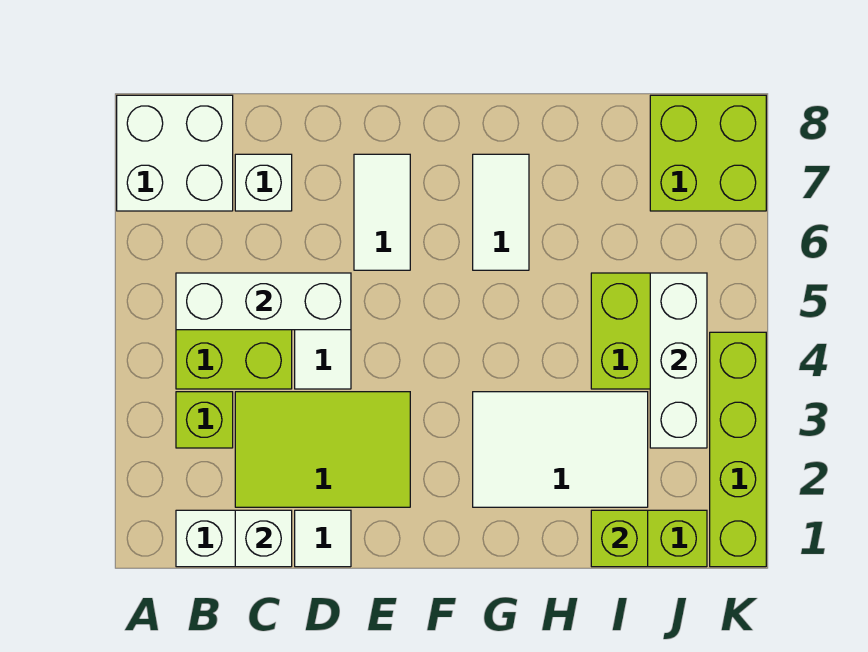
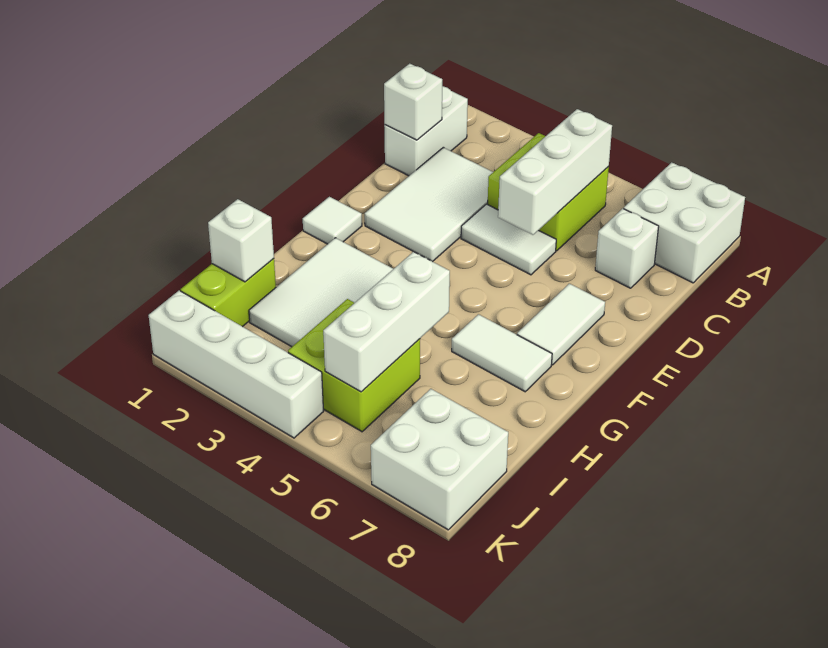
lime brick B3 level 1 -> none
lime tile C2:E3 level 1 -> white tile C2:E3 level 1
white tile D1 level 1 -> white tile F1 level 1
white tile E6:E7 level 1 -> white tile E7:F7 level 1
lime brick I1 level 2 -> white brick I1 level 2
white brick J3:J5 level 2 -> white brick H5:J5 level 2
lime brick J7:K8 level 1 -> white brick J7:K8 level 1
lime brick K1:K4 level 1 -> white brick K1:K4 level 1

